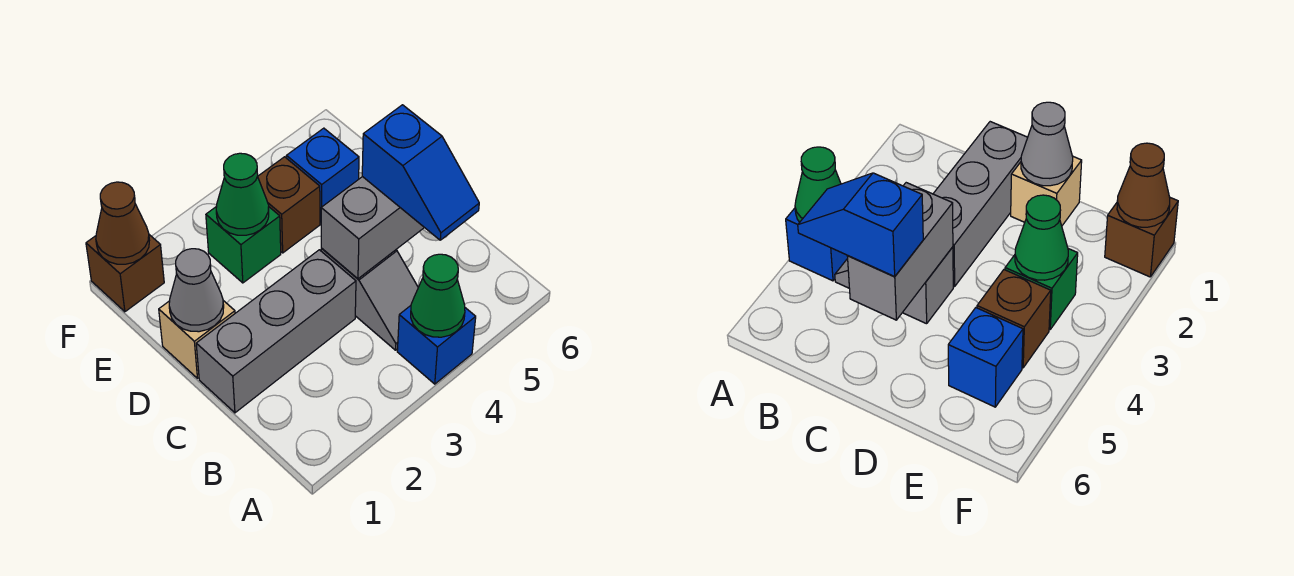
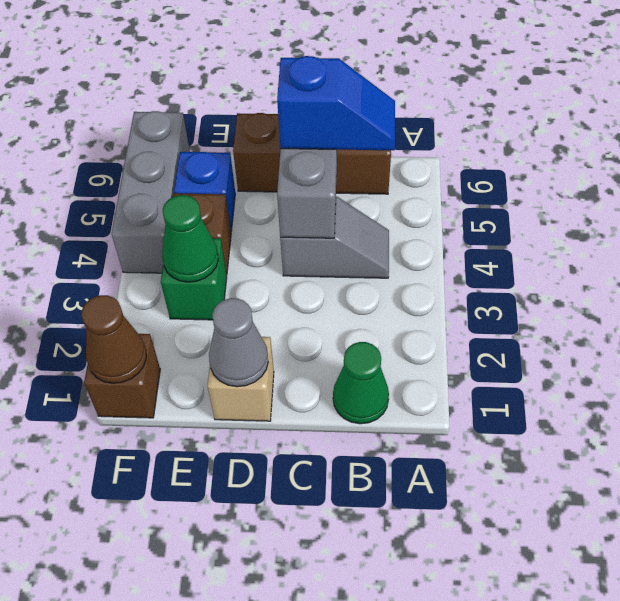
blue brick A4 level 1 -> none
green cone A4 level 2 -> green cone B1 level 1
none -> brown brick B6:D6 level 1
grey brick C1:C3 level 1 -> grey brick F4:F6 level 1

